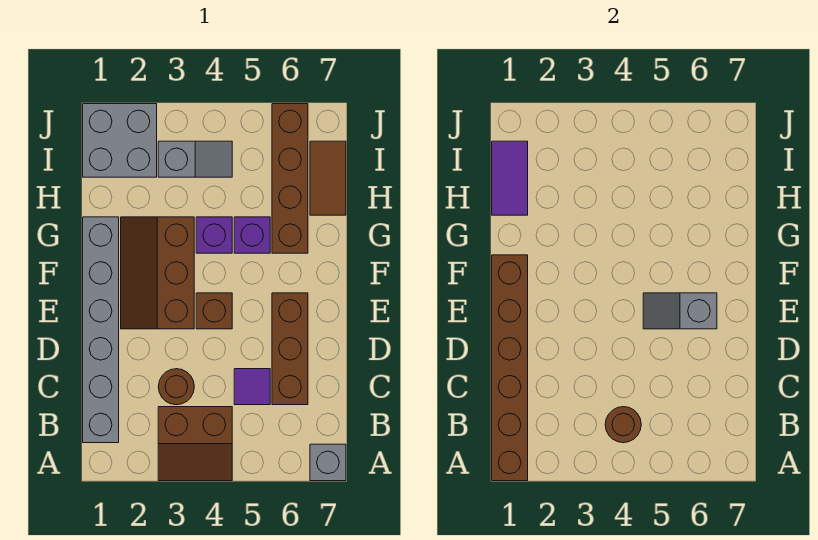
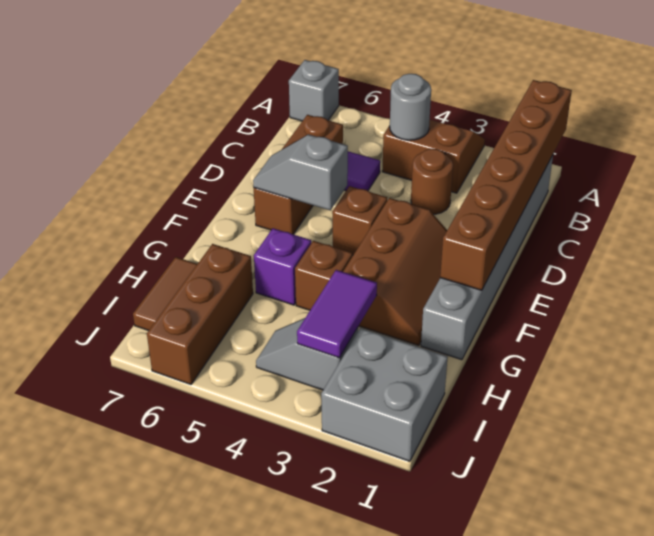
brown round brick B4 level 2 -> grey round brick B4 level 2
grey slope E5:E6 level 2 top 6 -> grey slope E5:E6 level 2 top 5
purple brick G4 level 1 -> brown brick G4 level 1
brown brick G6:J6 level 1 -> brown brick H6:J6 level 1
purple tile H1:I1 level 2 -> purple tile H3:I3 level 2

